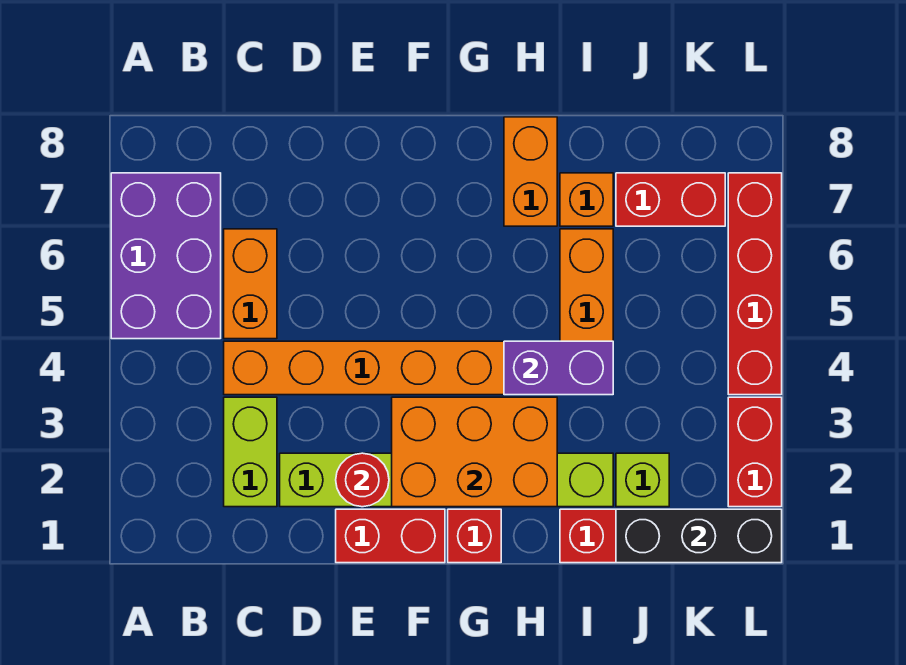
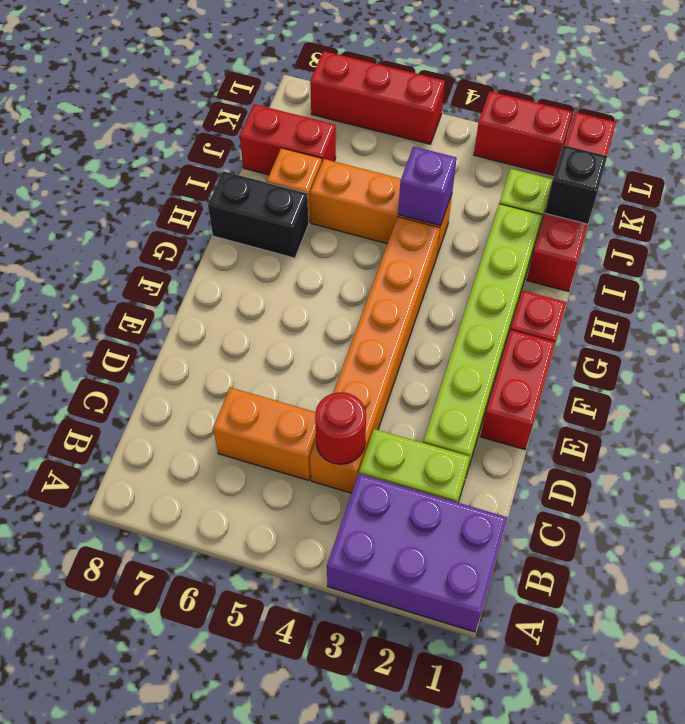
purple brick A5:B7 level 1 -> purple brick A1:B3 level 1
red round brick E2 level 2 -> red round brick C4 level 2
orange brick F2:H3 level 2 -> none
purple brick H4:I4 level 2 -> purple brick I4 level 2
orange brick H7:H8 level 1 -> black brick H7:H8 level 1
black brick J1:L1 level 2 -> black brick J1 level 2
red brick J7:K7 level 1 -> red brick J7:J8 level 1
red brick L4:L7 level 1 -> red brick L5:L7 level 1

